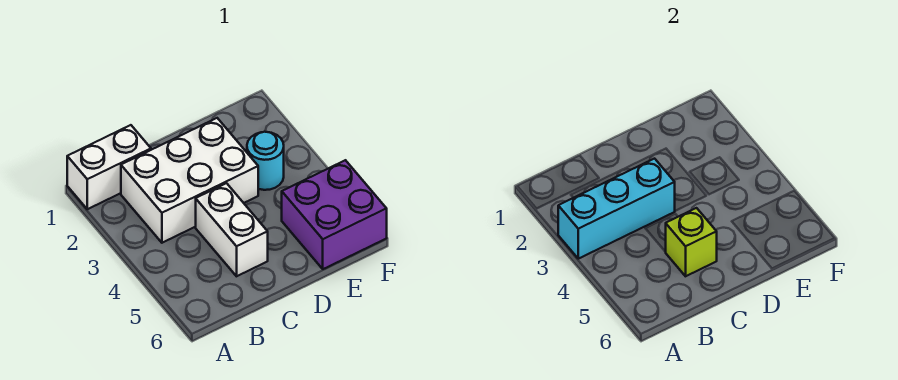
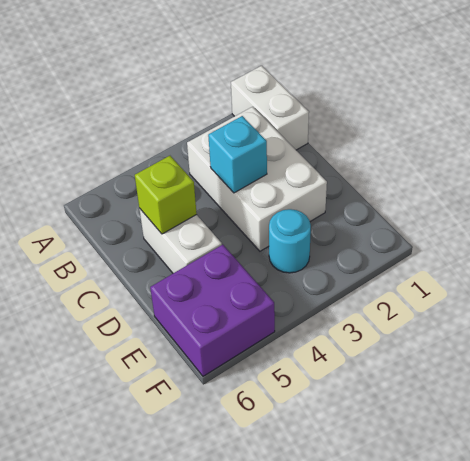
cyan brick A3:C3 level 2 -> cyan brick C3 level 2
white brick C4:C5 level 1 -> white brick C5:D5 level 1

